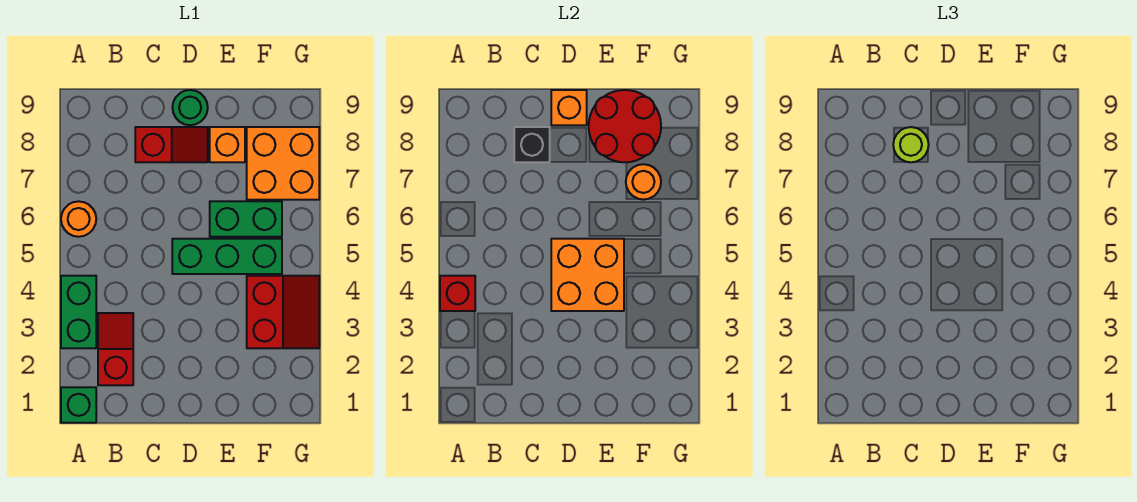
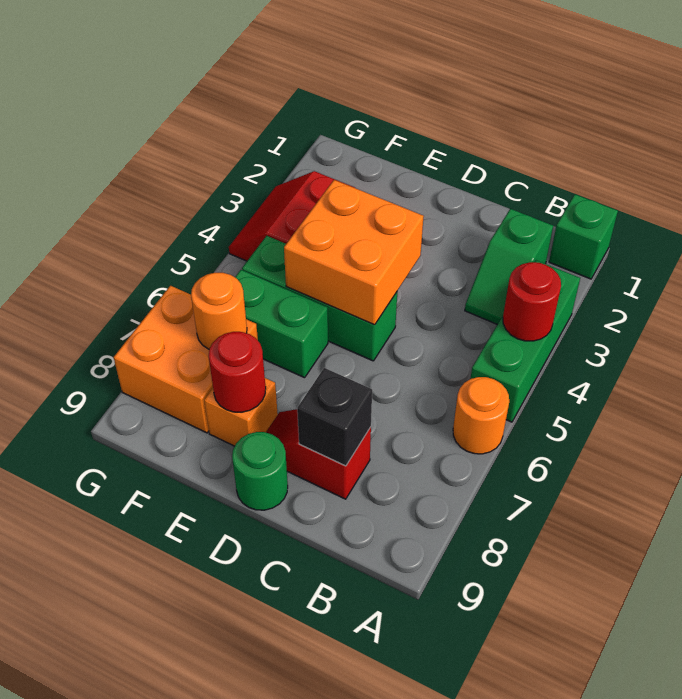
green brick A3:A4 level 1 -> green brick A3:A5 level 1
red brick A4 level 2 -> red round brick A4 level 2
red slope B2:B3 level 1 top 2 -> green slope B2:B3 level 1 top 2
lime round brick C8 level 3 -> none
orange brick D9 level 2 -> none
red round brick E8:F9 level 2 -> red round brick E8 level 2

